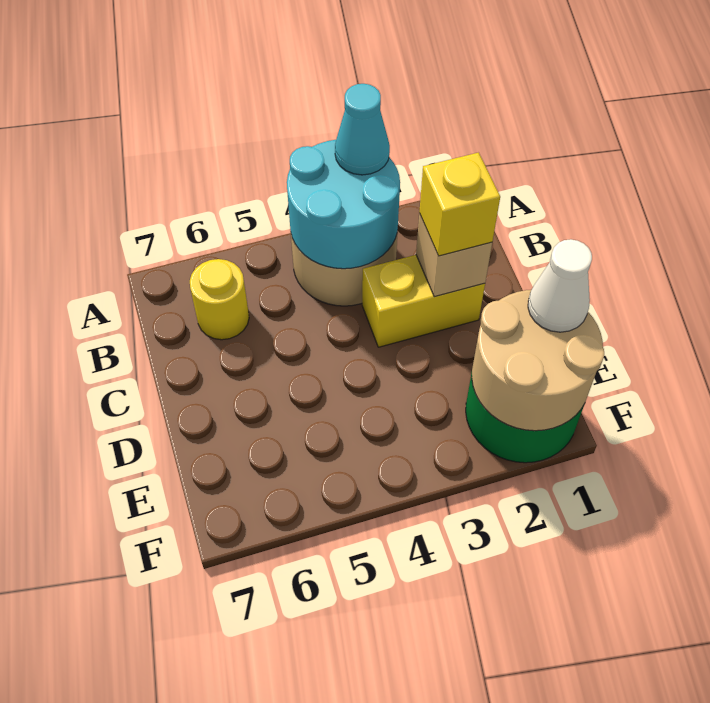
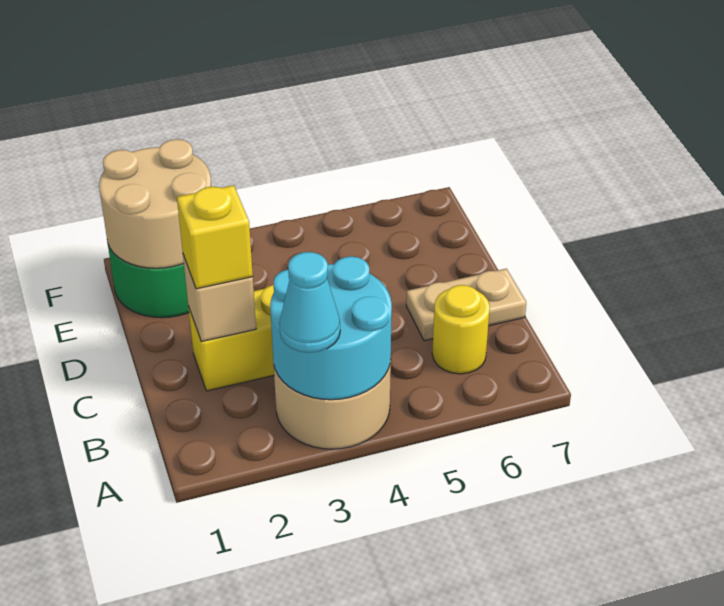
none -> tan plate C6:C7 level 1
white cone E1 level 3 -> none

